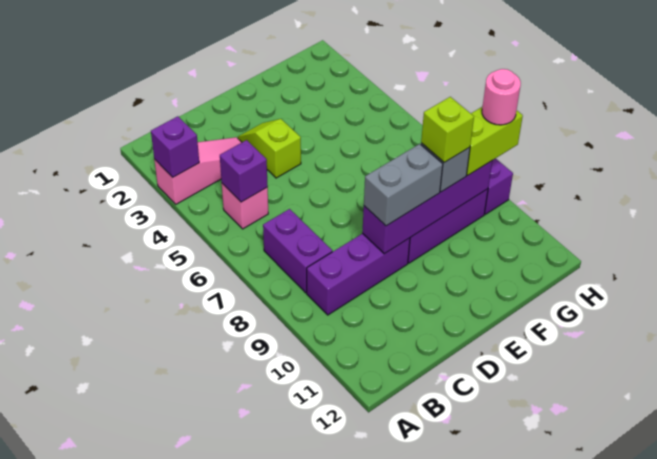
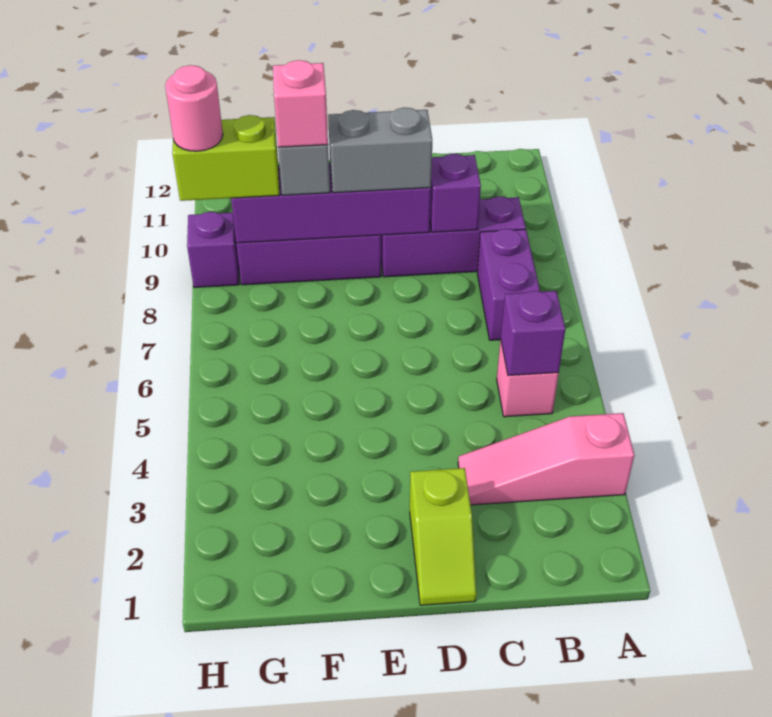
purple brick A3 level 2 -> purple brick C9 level 2
lime slope D3:D4 level 1 top 4 -> lime slope D1:D2 level 1 top 2
lime brick F9 level 4 -> pink brick F9 level 4

